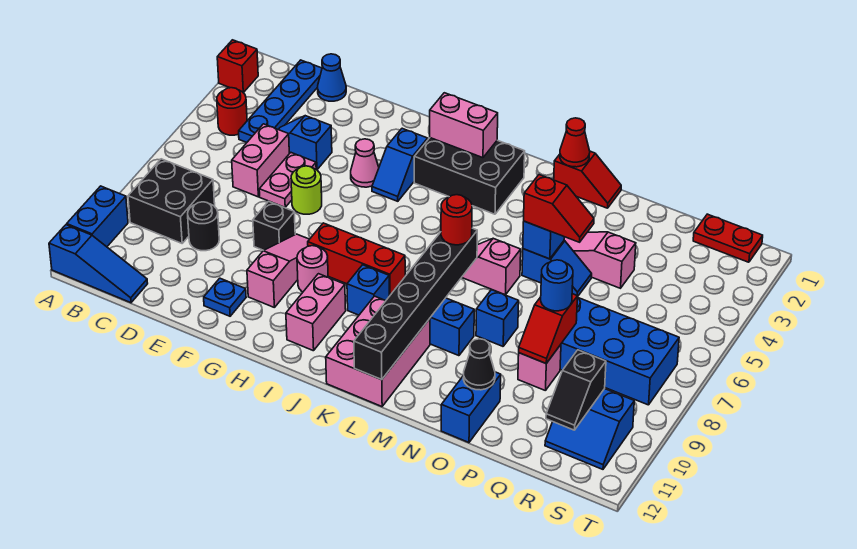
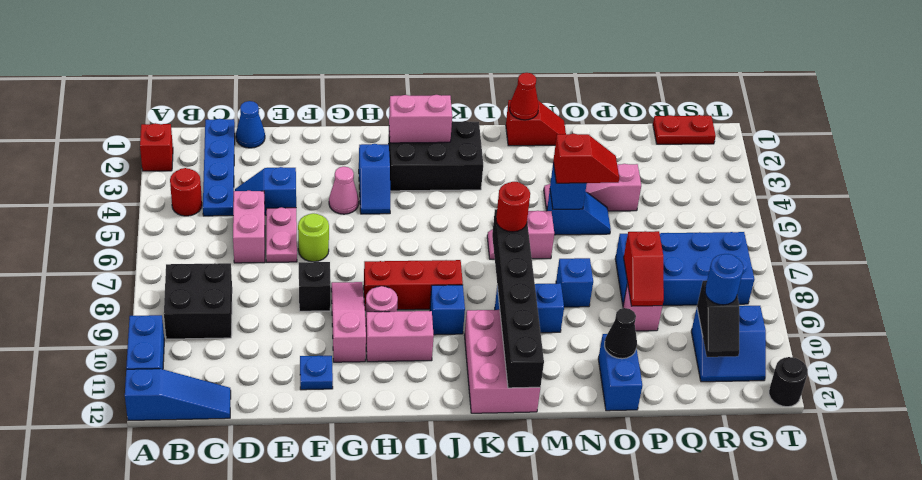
black round brick D9 level 1 -> black round brick T12 level 1
pink brick I10:I11 level 1 -> pink brick H10:I10 level 1
blue round brick P8 level 3 -> blue round brick R10 level 3

